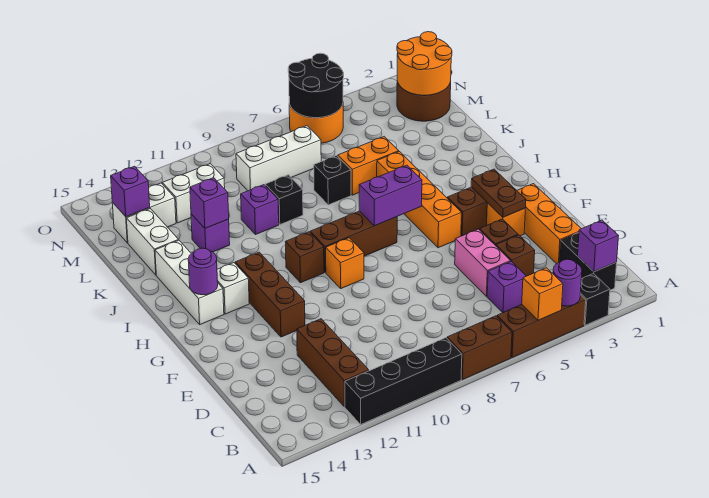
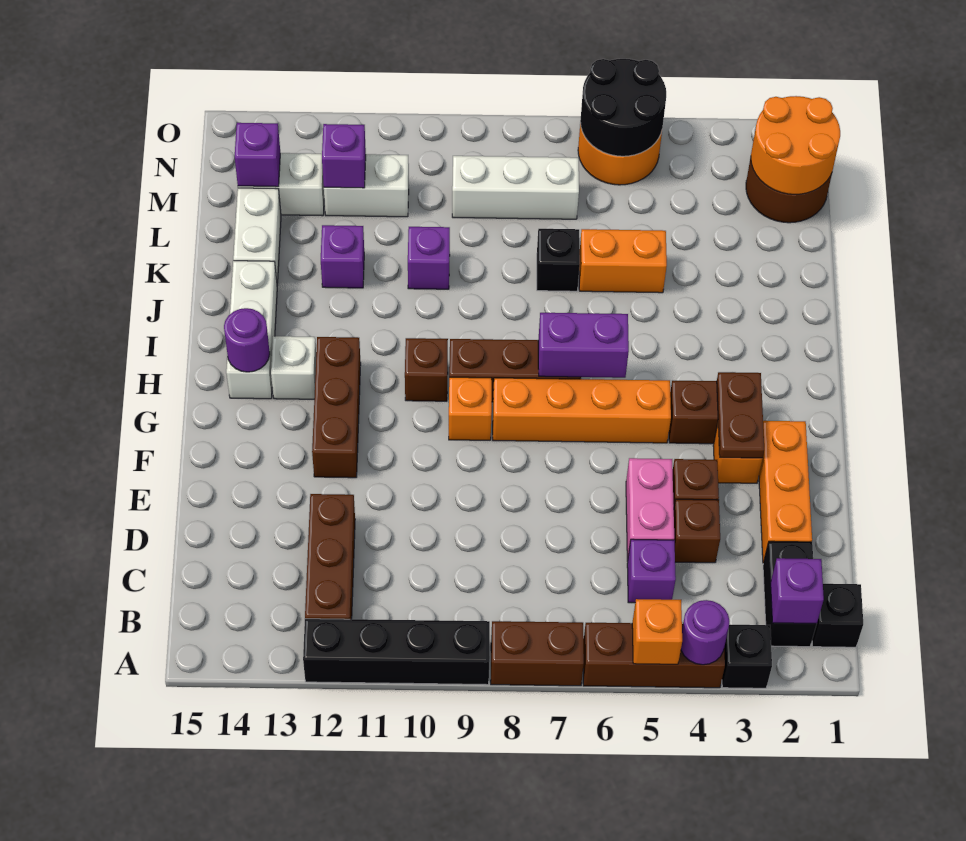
orange brick G5:J5 level 1 -> orange brick G5:G8 level 1
black brick K9 level 1 -> black brick B1 level 1
purple brick K12 level 2 -> purple brick M12 level 2

